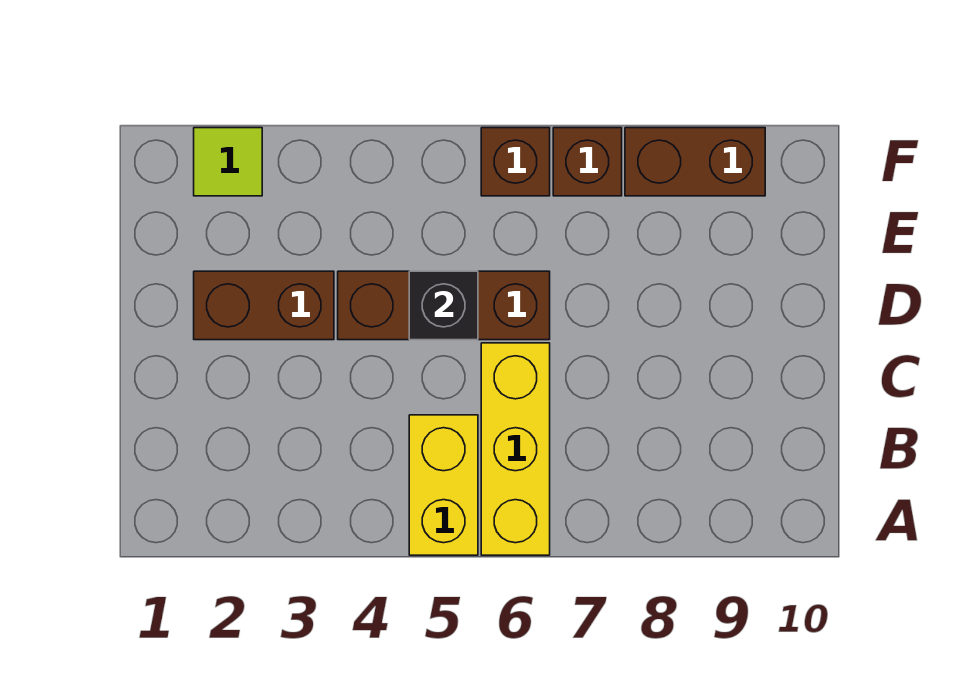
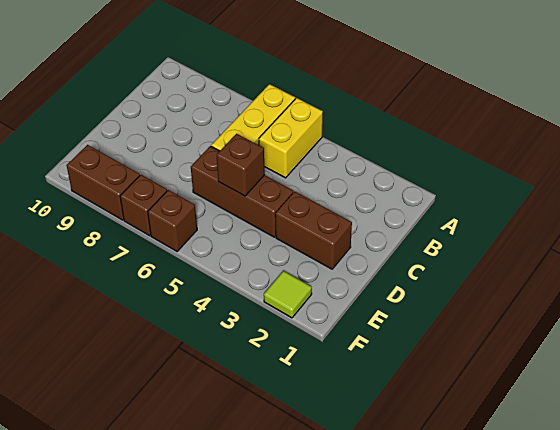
black brick D5 level 2 -> brown brick D5 level 2

